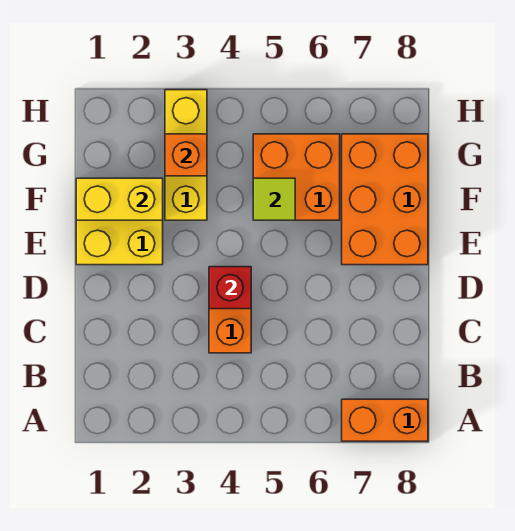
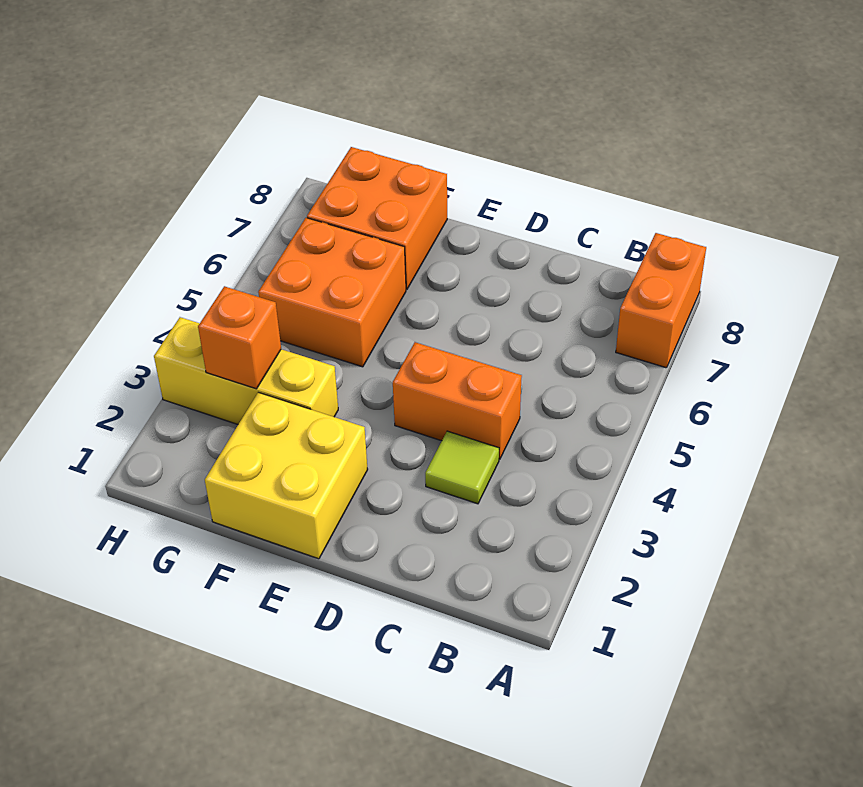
red brick D4 level 2 -> none
orange brick E7:G8 level 1 -> orange brick F7:G8 level 1
yellow brick F1:F2 level 2 -> none
lime tile F5 level 2 -> lime tile C3 level 1

